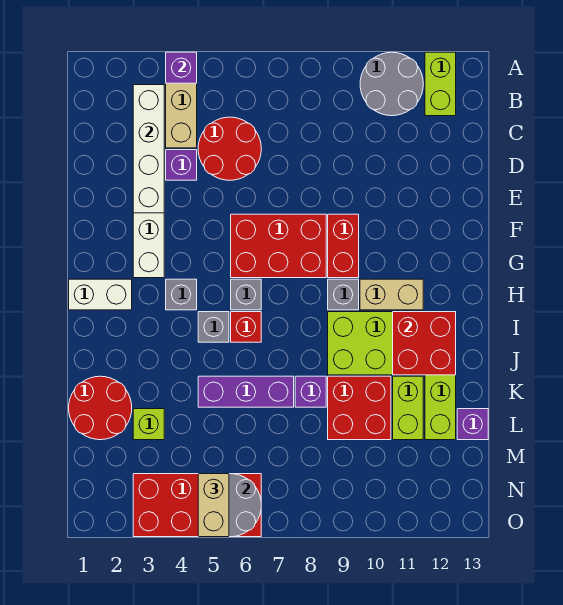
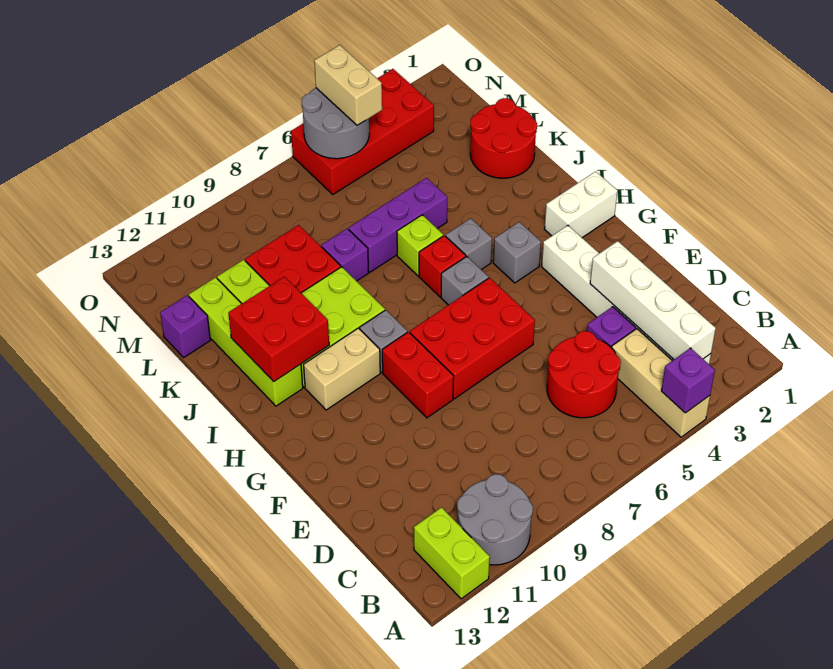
lime brick L3 level 1 -> lime brick J6 level 1

